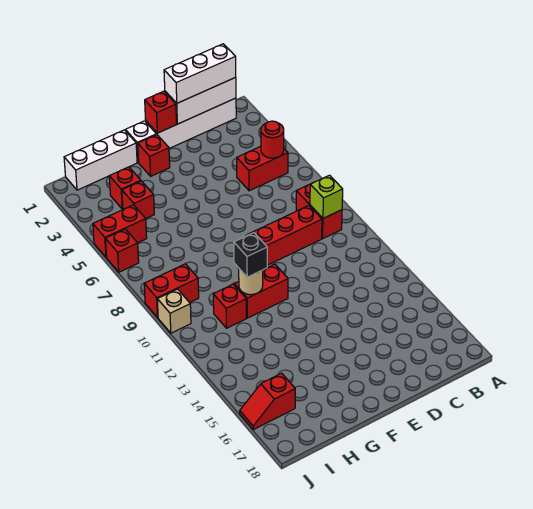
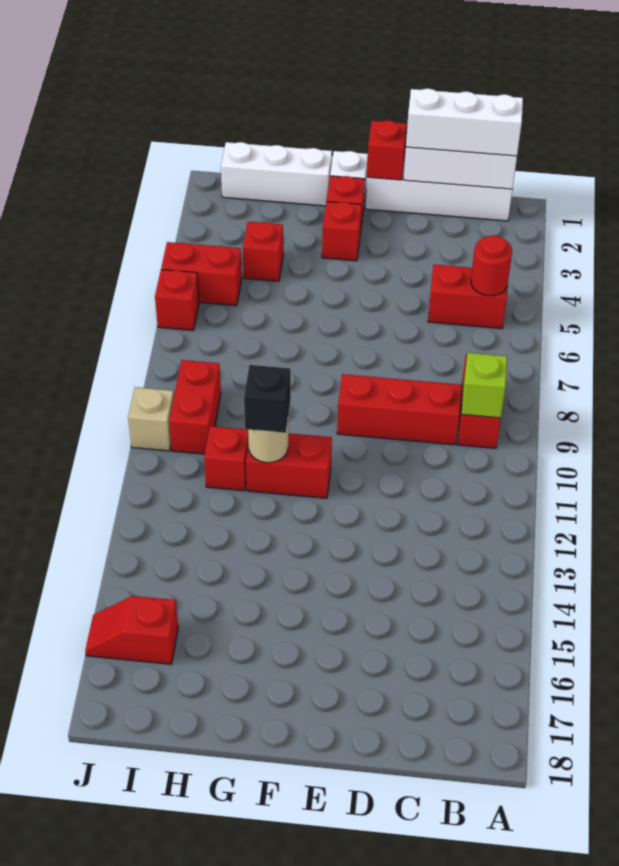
red brick H3 level 1 -> red brick F3 level 1
red brick I9:J9 level 1 -> red brick I9:I10 level 1

